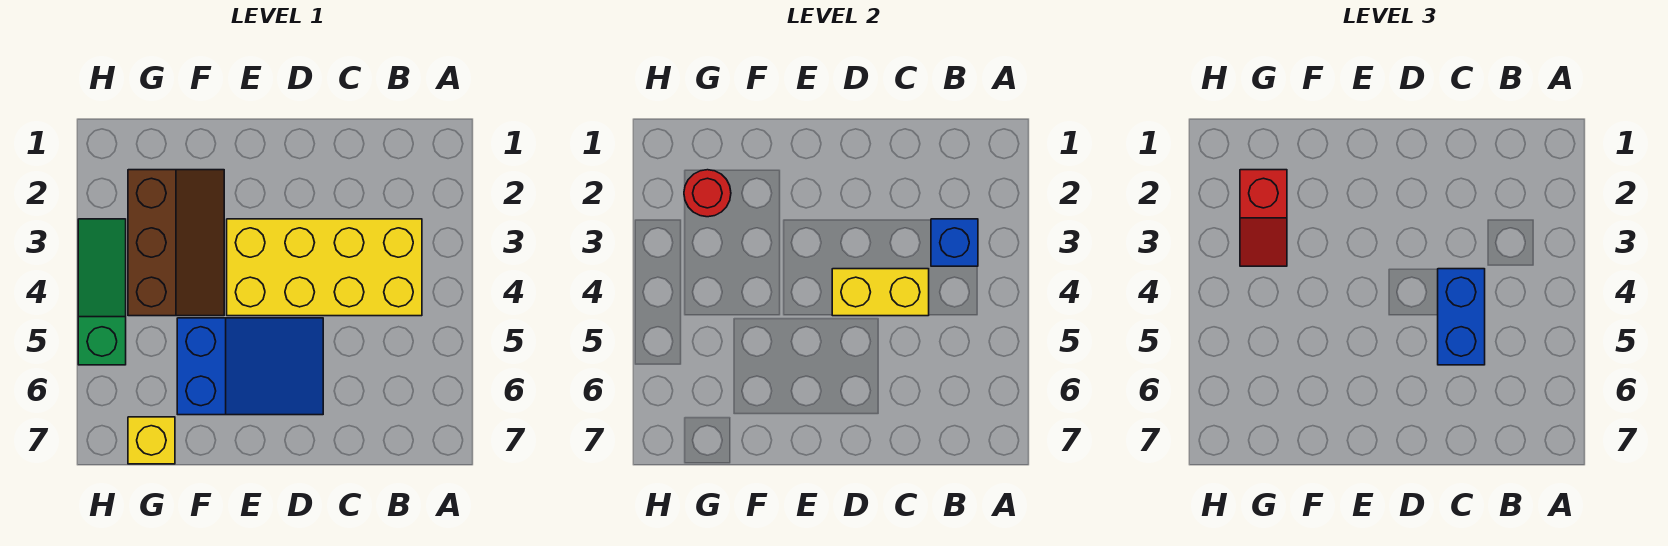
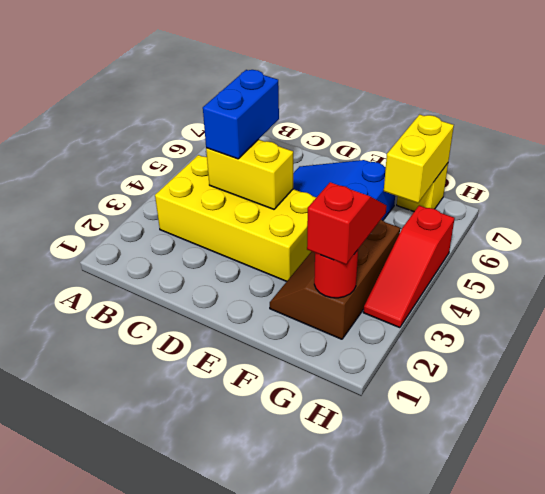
blue brick B3 level 2 -> none
none -> yellow brick G6:G7 level 2
green slope H3:H5 level 1 top 5 -> red slope H3:H5 level 1 top 5

